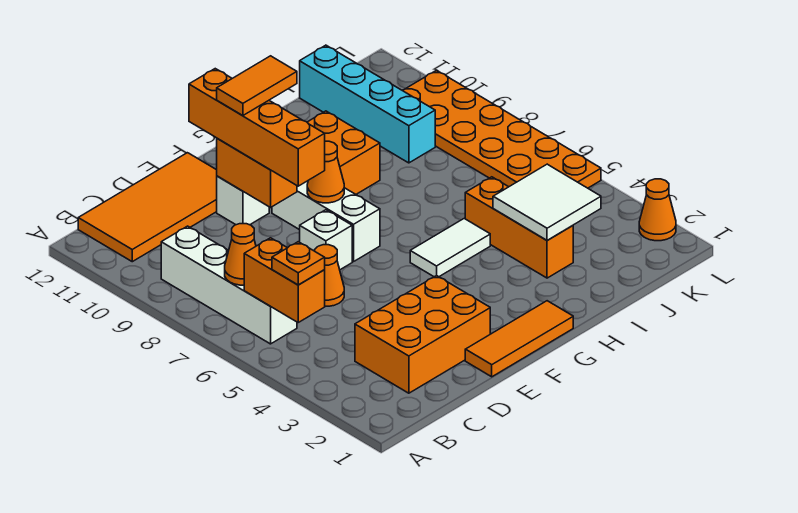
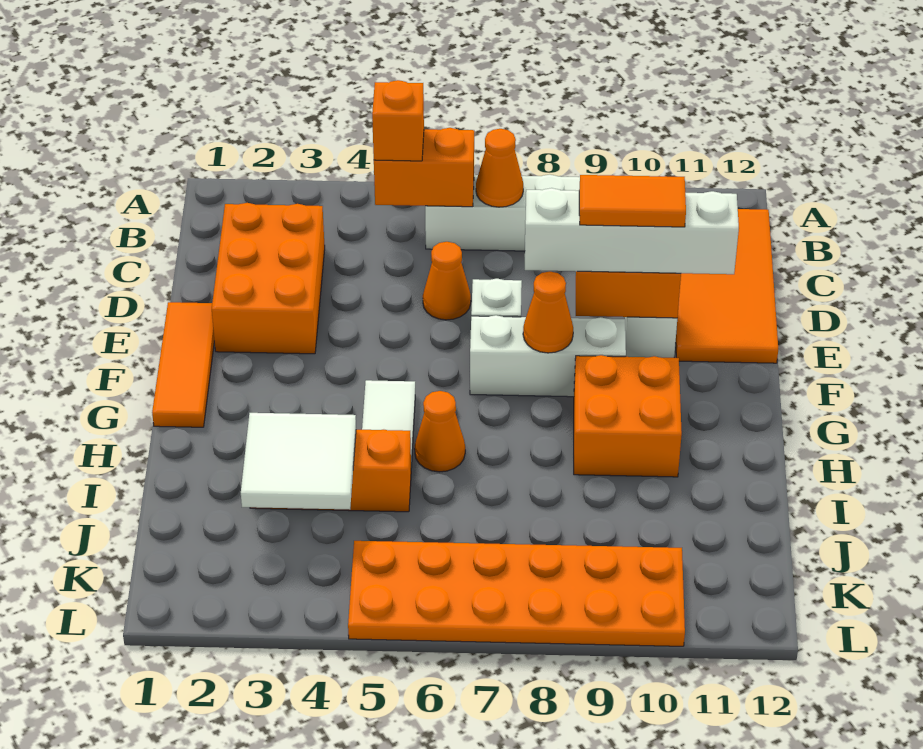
orange plate B5 level 3 -> orange brick B5 level 3
orange brick E8:E11 level 3 -> white brick E8:E11 level 3
orange tile E10:F10 level 4 -> orange tile E9:E10 level 4
cyan brick J9:J12 level 1 -> none
orange cone L2 level 1 -> orange cone H6 level 1

